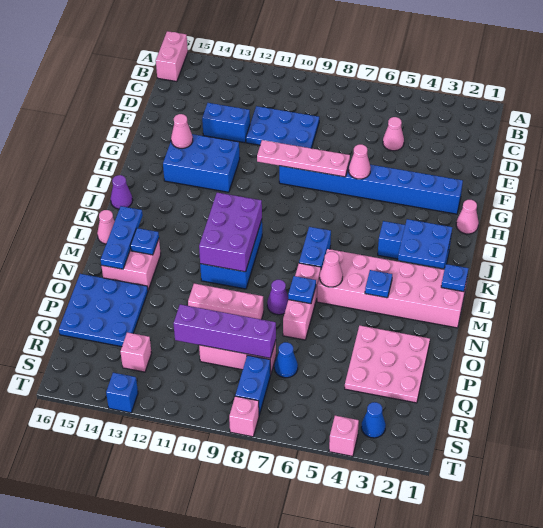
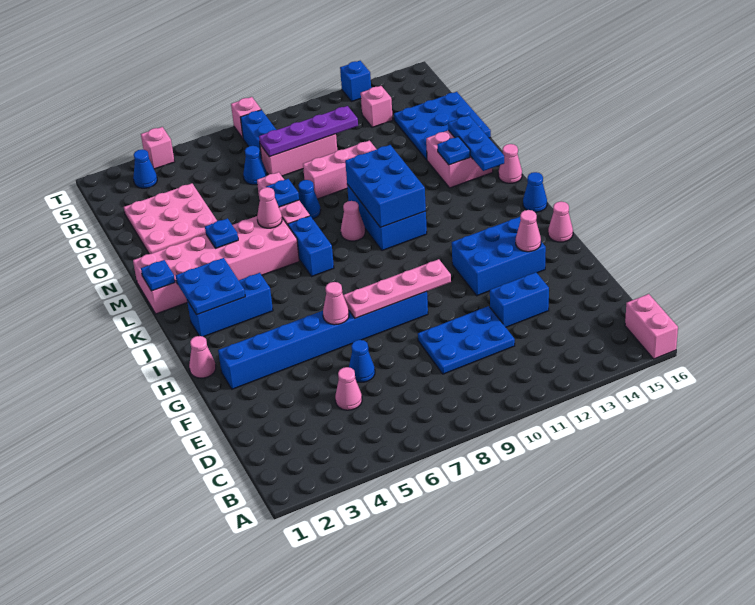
none -> blue cone E6 level 1
none -> pink cone H16 level 1
purple cone J16 level 1 -> blue cone J16 level 1
purple brick K10:M11 level 2 -> blue brick K10:M11 level 2
none -> pink cone L9 level 1
purple cone N8 level 1 -> blue cone N8 level 1
purple brick Q8:Q11 level 2 -> purple plate Q8:Q11 level 2

